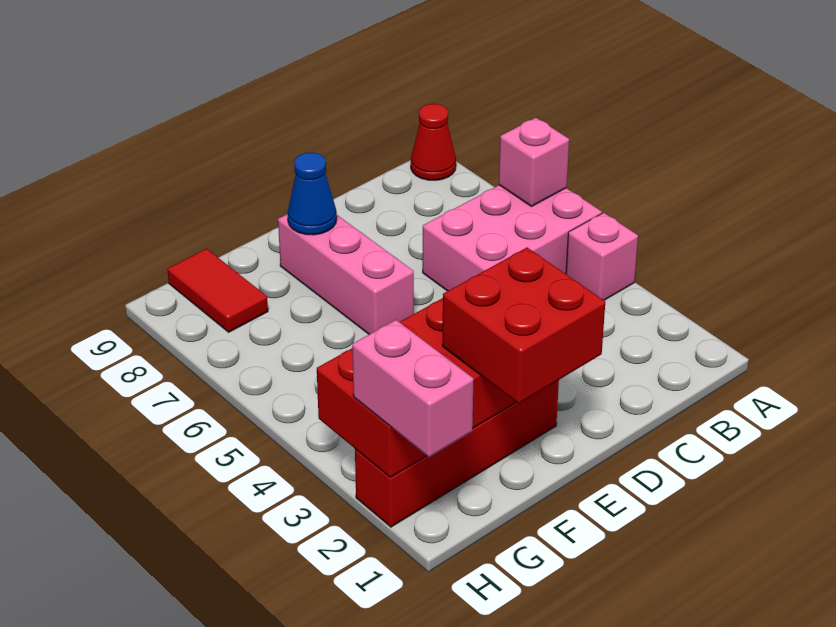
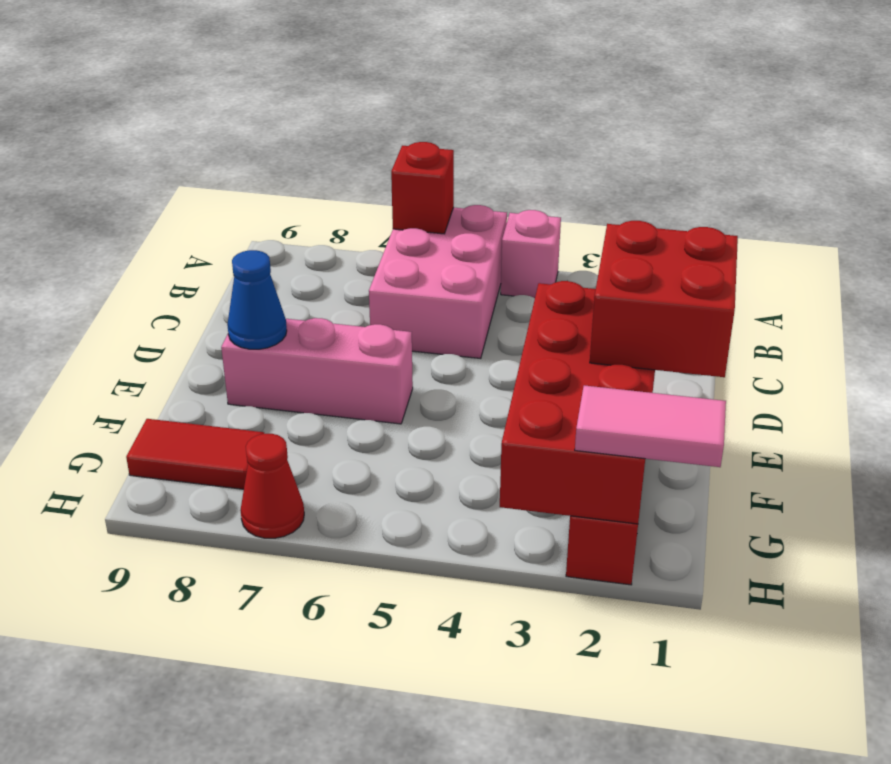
pink brick A6 level 2 -> red brick A6 level 2
red cone A9 level 1 -> red cone H7 level 1
pink brick H1:H2 level 3 -> pink tile H1:H2 level 3

